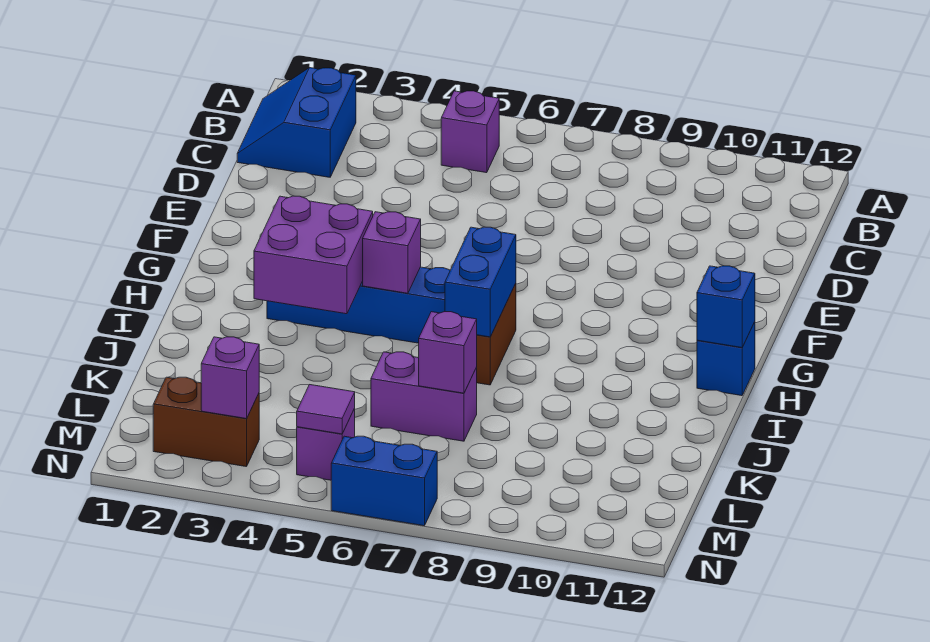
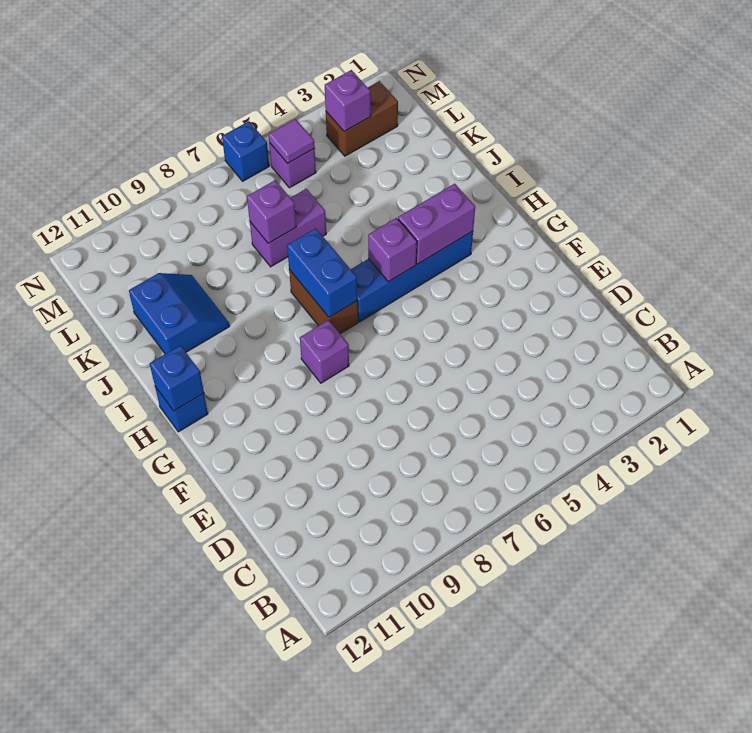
blue slope B1:C2 level 1 top 2 -> blue slope J10:K11 level 1 top 11
purple brick B5 level 1 -> purple brick G8 level 1
purple brick H3:I4 level 2 -> purple brick H3:H4 level 2
blue brick N6:N7 level 1 -> blue brick N6 level 1

